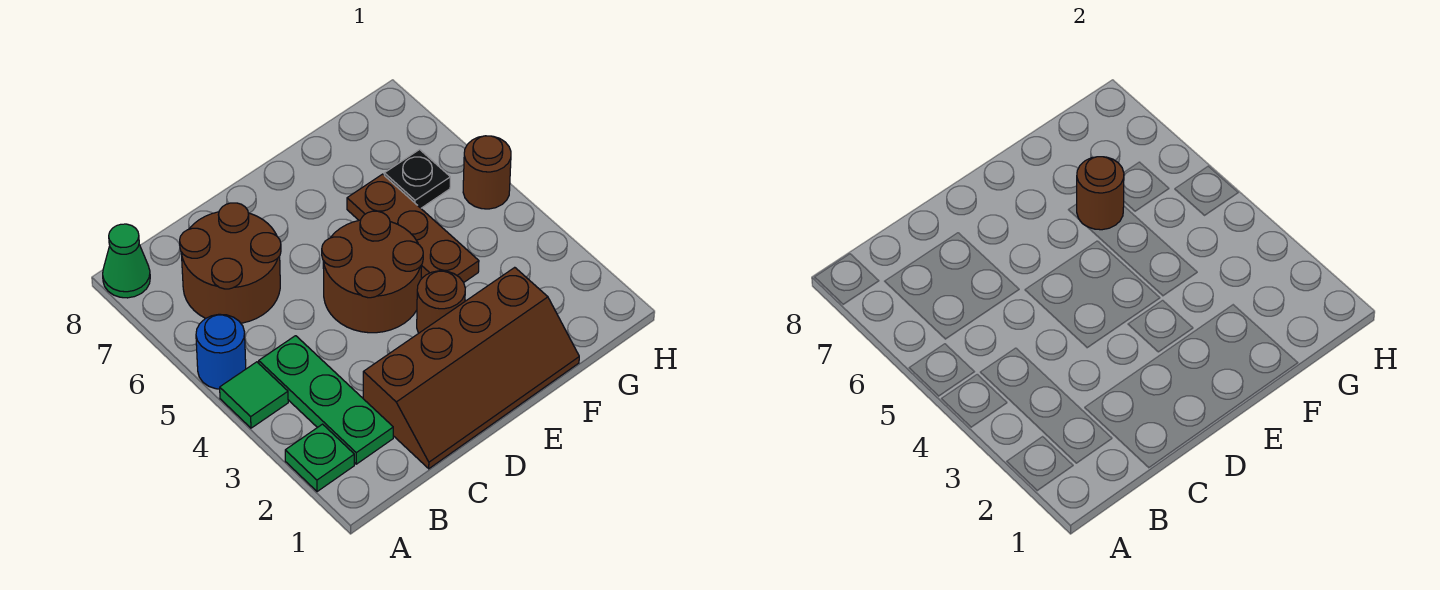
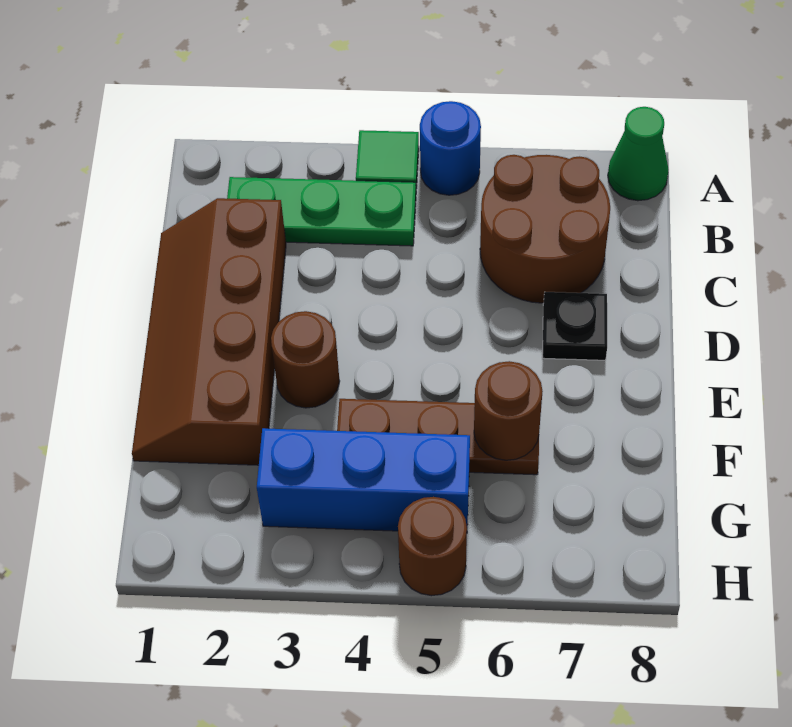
green plate A2 level 1 -> none
brown round brick D4:E5 level 1 -> none
none -> blue brick G3:G5 level 1
black plate G6 level 1 -> black plate D7 level 1

